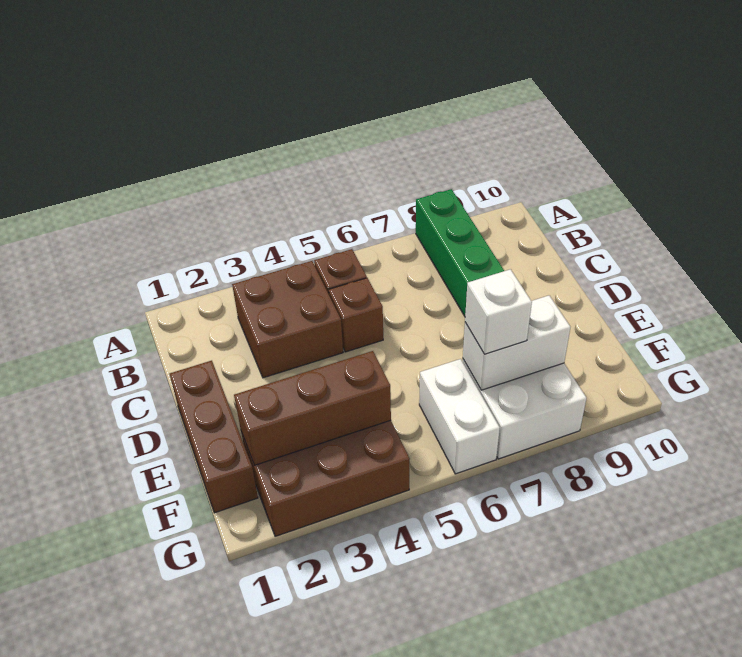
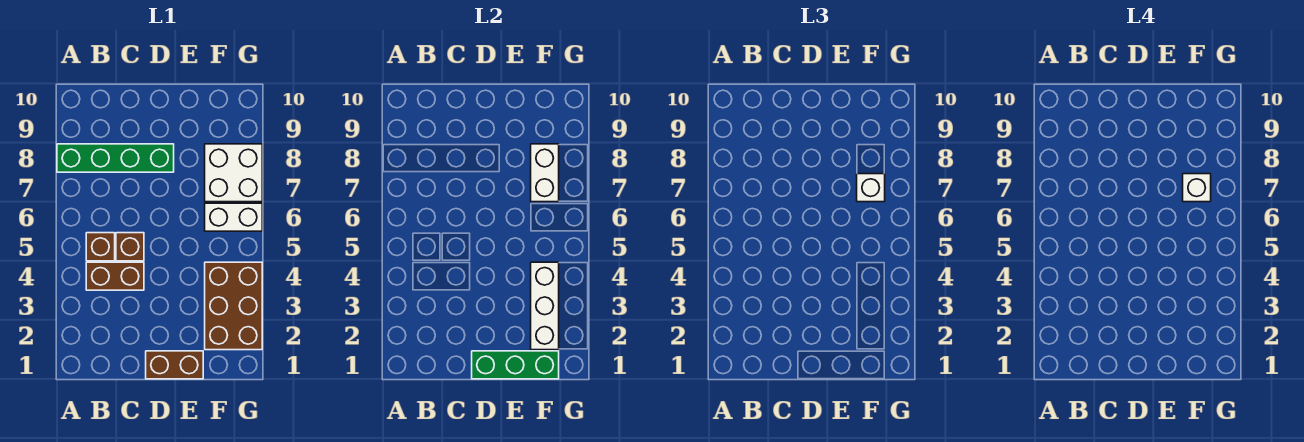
brown brick B3:C4 level 1 -> brown brick B4:C4 level 1
brown brick D1:F1 level 1 -> brown brick D1:E1 level 1
none -> green brick D1:F1 level 2
brown brick F2:F4 level 2 -> white brick F2:F4 level 2
none -> white brick F7 level 4

